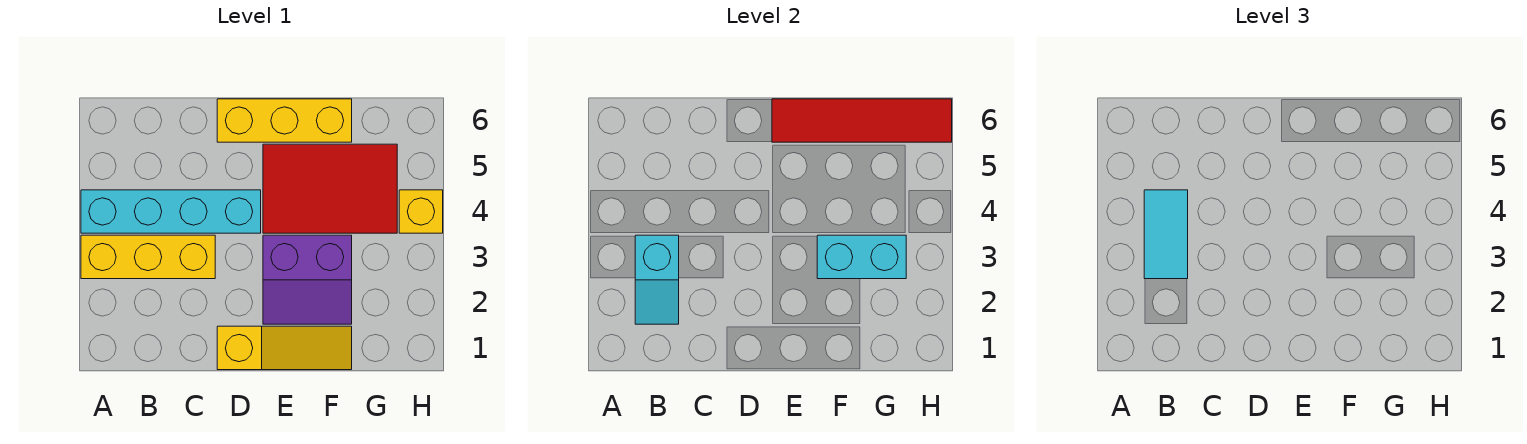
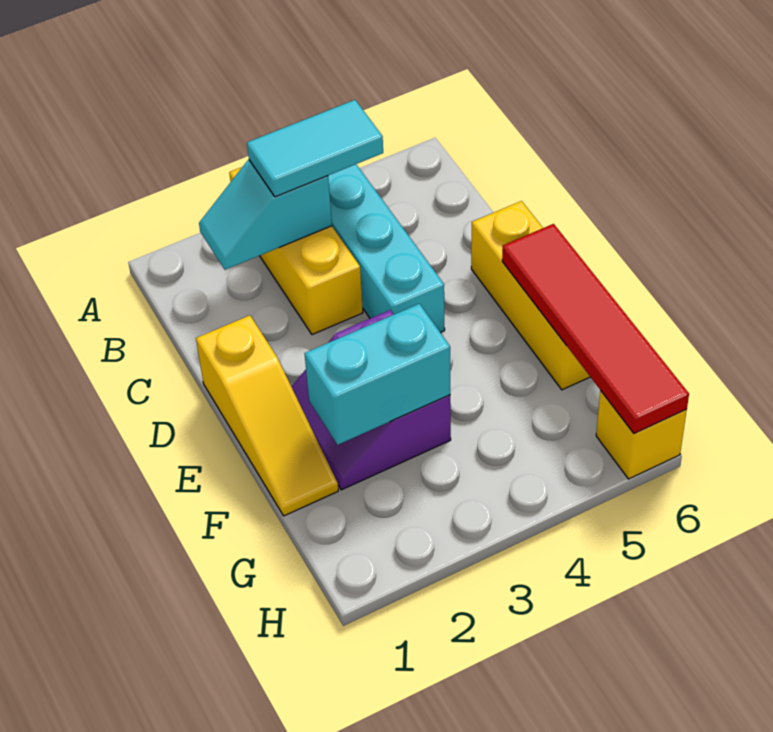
red tile E4:G5 level 1 -> none
cyan brick F3:G3 level 2 -> cyan brick F2:F3 level 2
yellow brick H4 level 1 -> yellow brick H6 level 1

